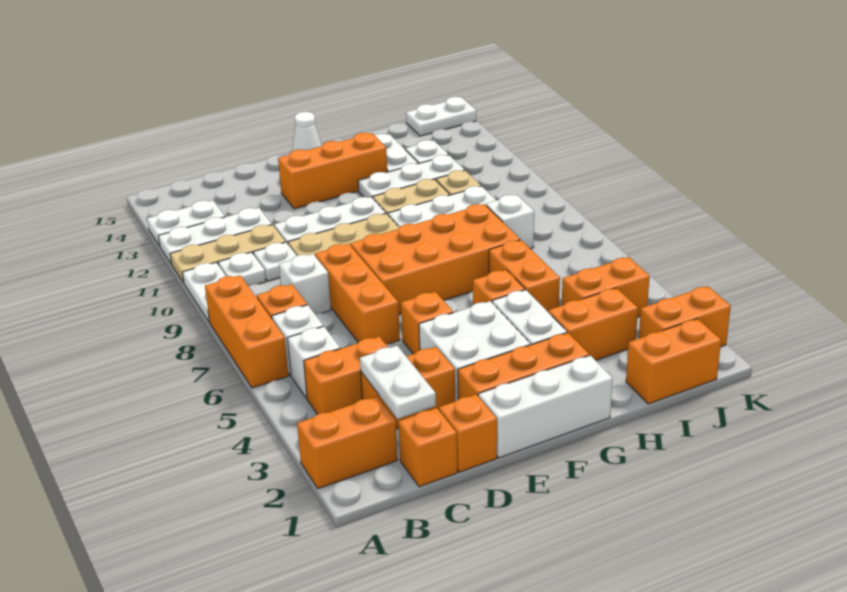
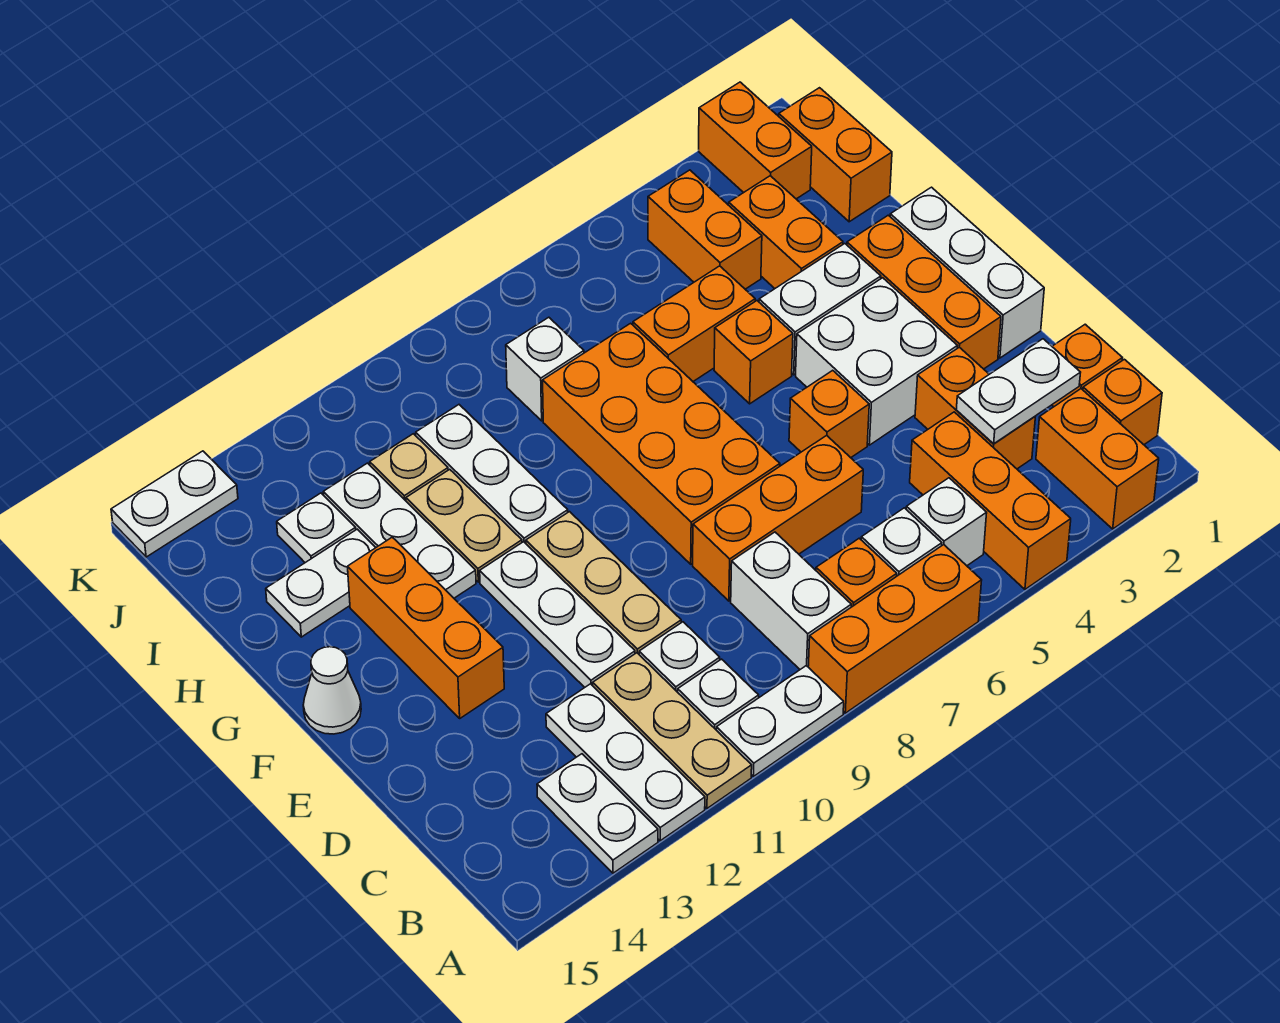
orange brick B4:C4 level 1 -> orange brick A4:C4 level 1
white brick C8 level 1 -> white brick B8:C8 level 1
orange brick D1 level 1 -> orange brick B1 level 1
white plate J15:K15 level 1 -> white plate K14:K15 level 1

